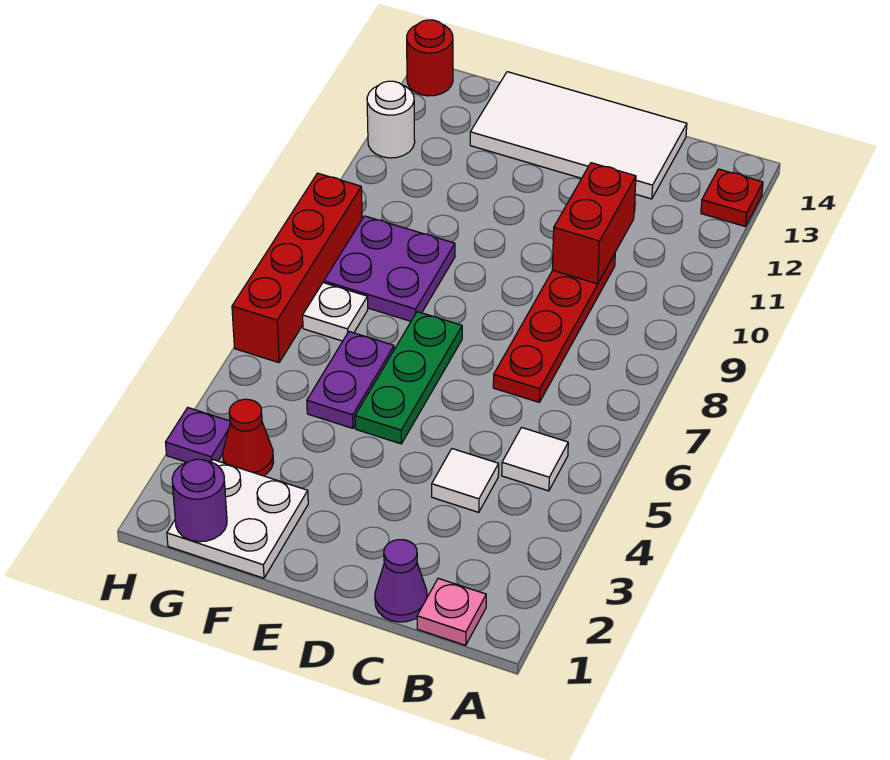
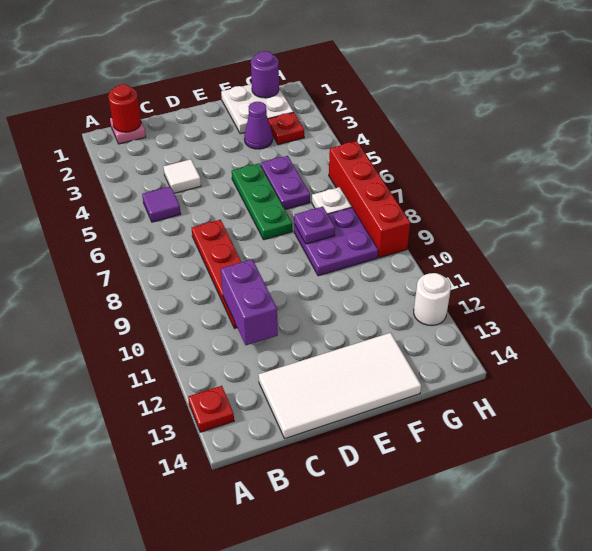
white tile B5 level 1 -> purple tile B5 level 1
purple cone C1 level 1 -> purple cone F3 level 1
red brick C10:C11 level 2 -> purple brick C10:C11 level 2
red cone G3 level 1 -> red plate G3 level 1
purple plate H3 level 1 -> purple plate F8 level 2
red round brick H14 level 1 -> red round brick B1 level 2

